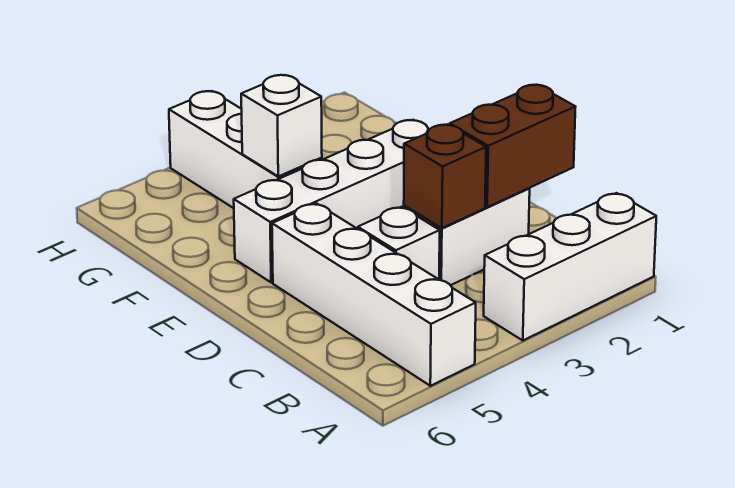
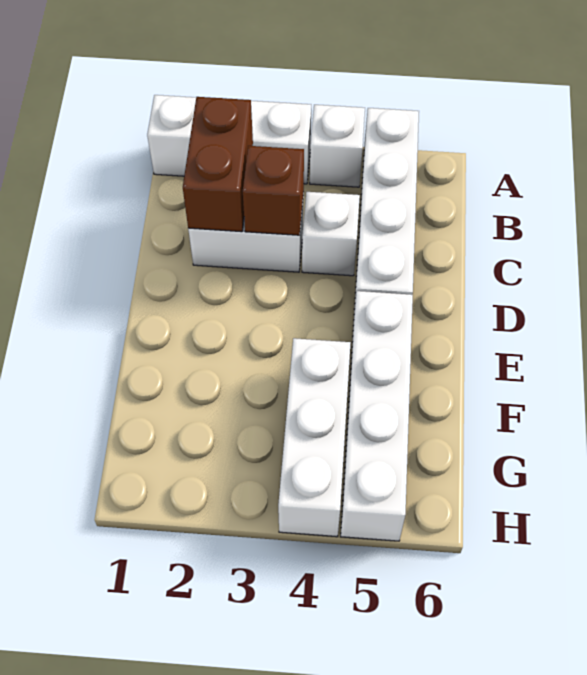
brown brick C1:C2 level 2 -> brown brick B2:C2 level 2
white brick E2:E5 level 1 -> white brick E5:H5 level 1
white brick F4 level 2 -> white brick A4 level 1

